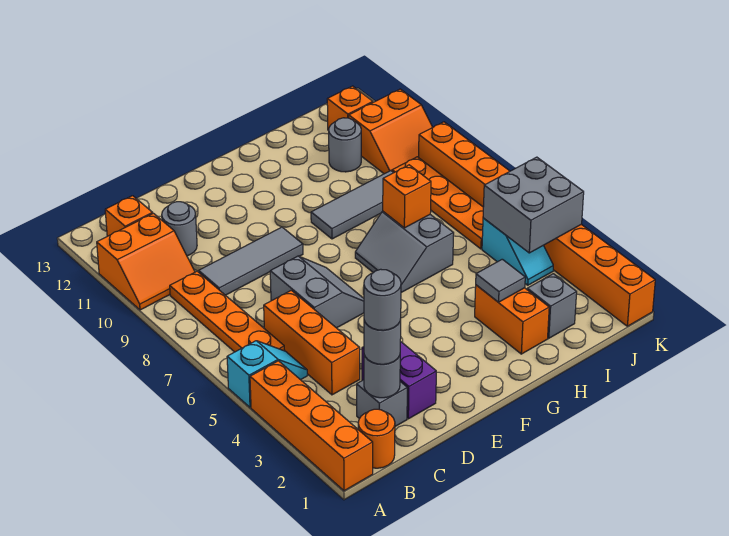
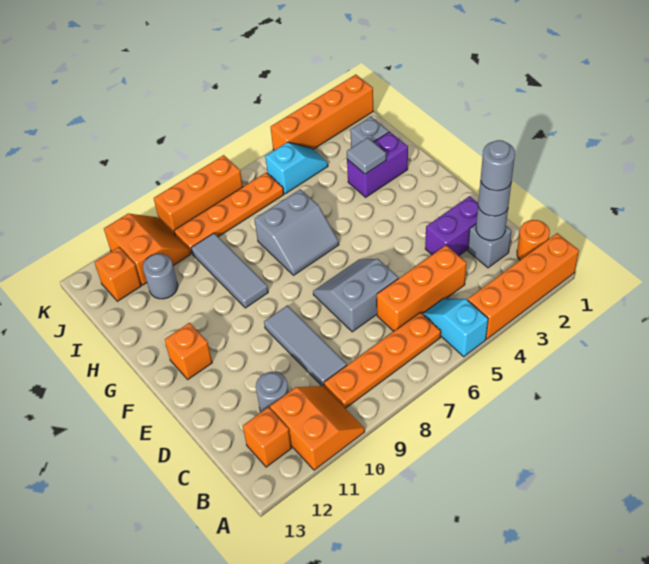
orange brick H2:H3 level 1 -> purple brick H2:H3 level 1
orange brick H7 level 2 -> orange brick F12 level 1
grey brick J4:K5 level 2 -> none

